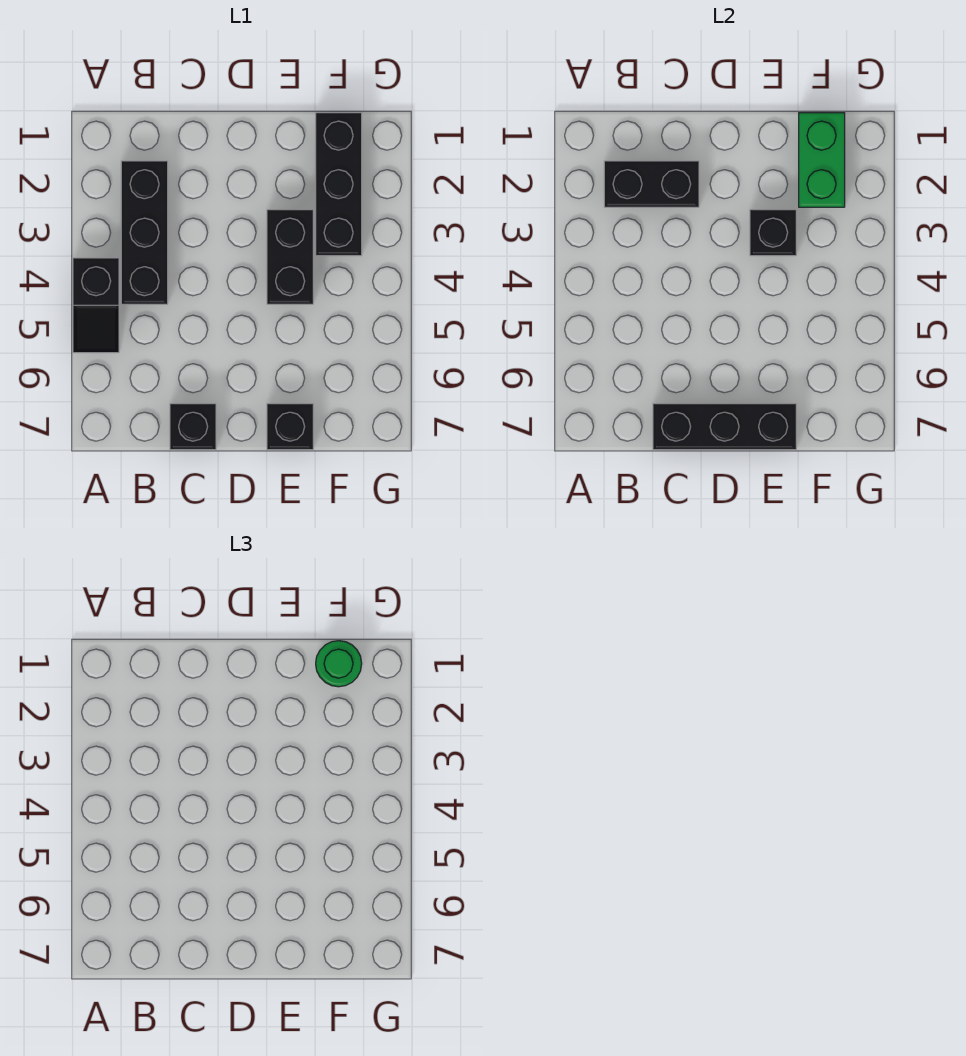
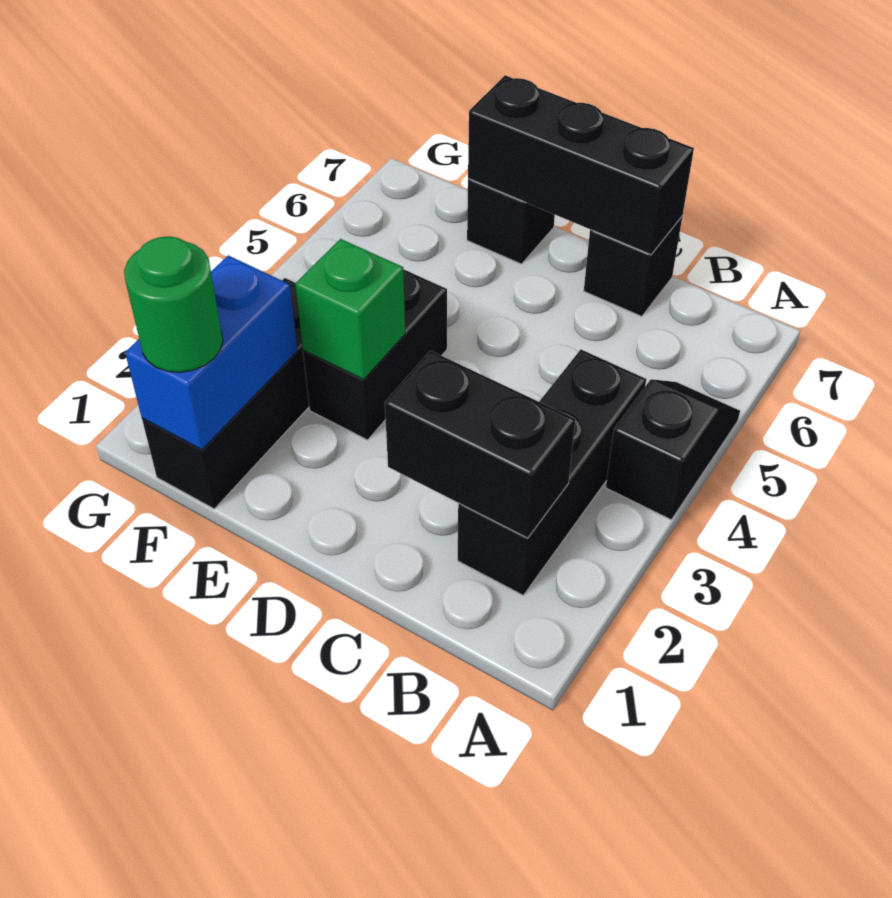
black brick E3 level 2 -> green brick E3 level 2
green brick F1:F2 level 2 -> blue brick F1:F2 level 2

